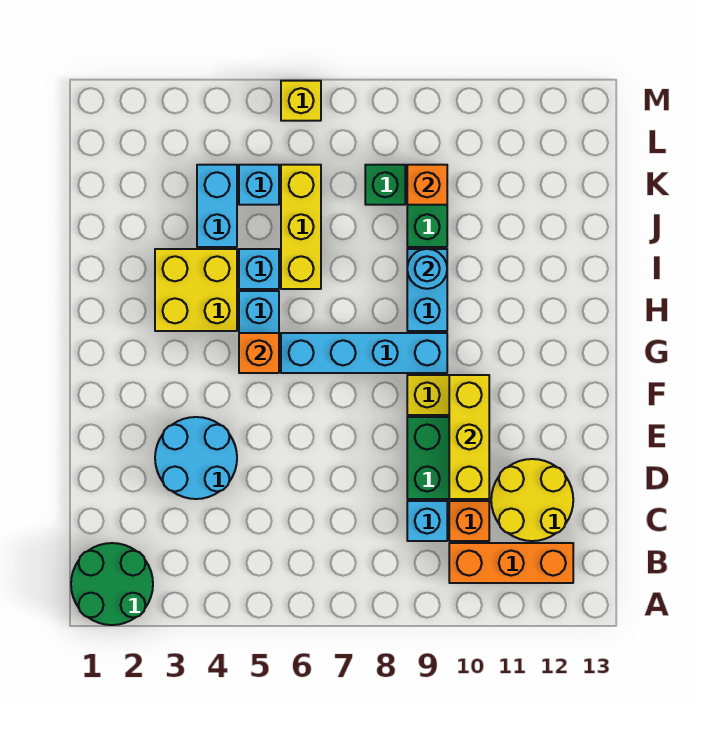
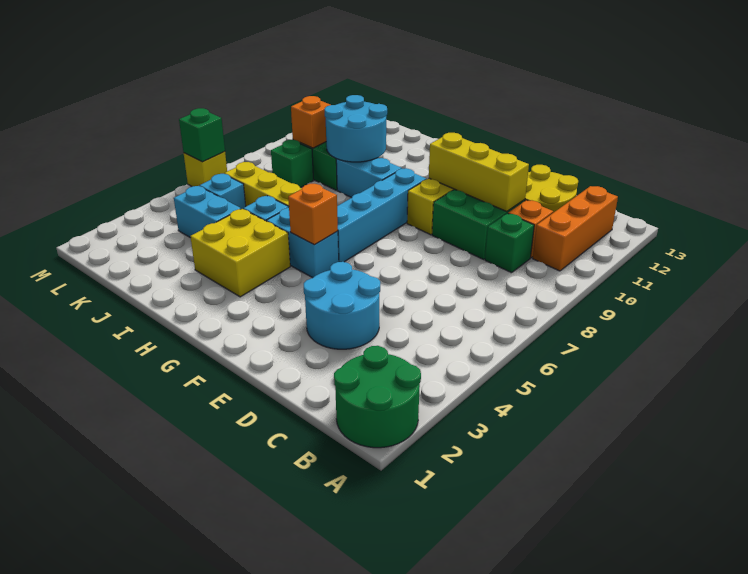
cyan brick C9 level 1 -> green brick C9 level 1
cyan round brick I9 level 2 -> cyan round brick I9:J10 level 2
none -> green brick M6 level 2

